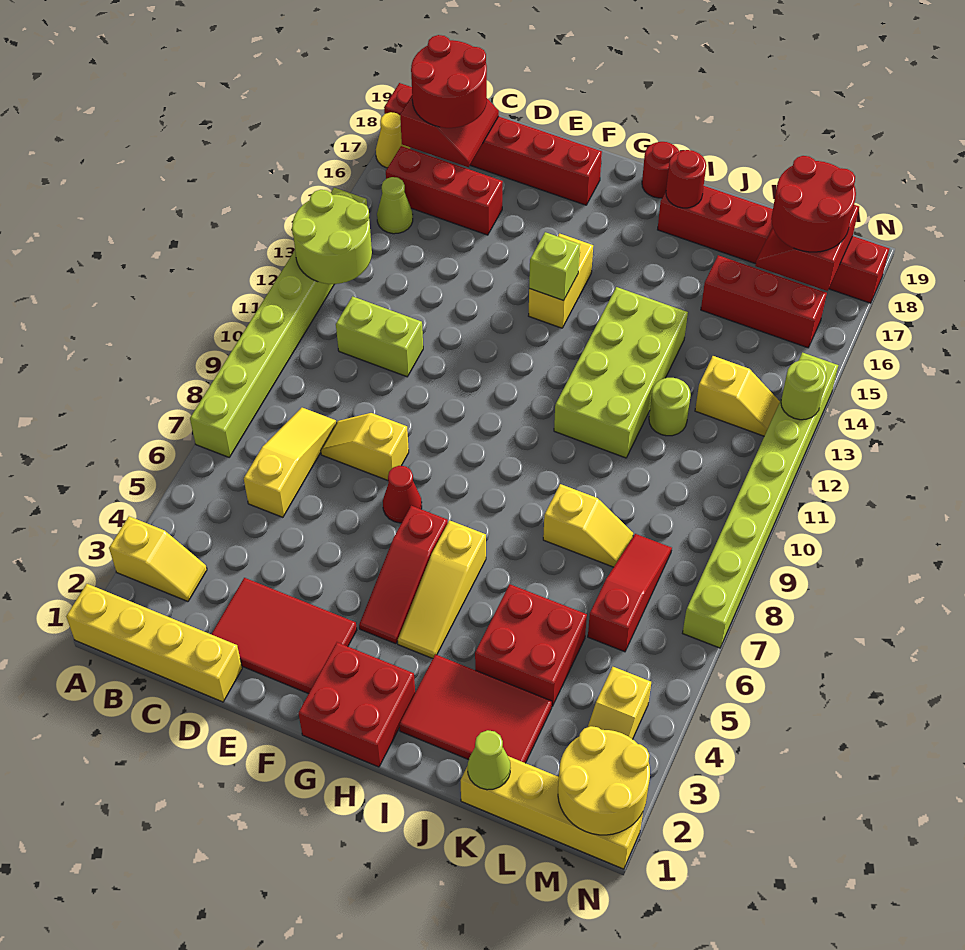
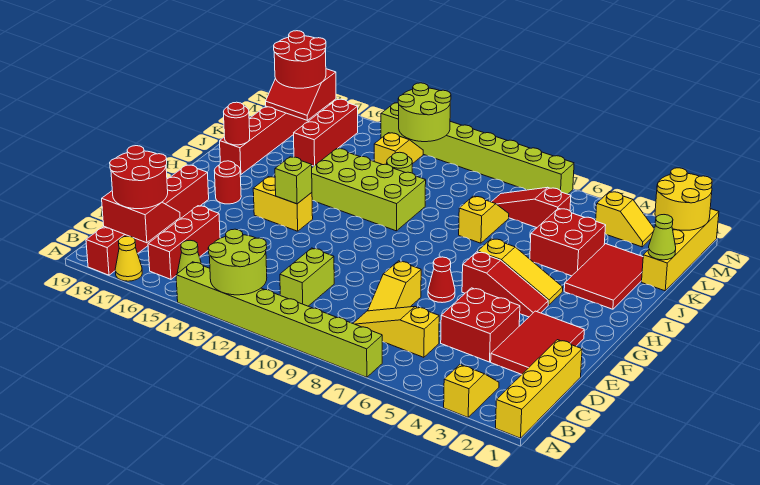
red brick G1:H2 level 1 -> red brick D4:E5 level 1
red round brick H19 level 1 -> red round brick G17 level 1
lime round brick N13 level 2 -> lime round brick M12:N13 level 2

